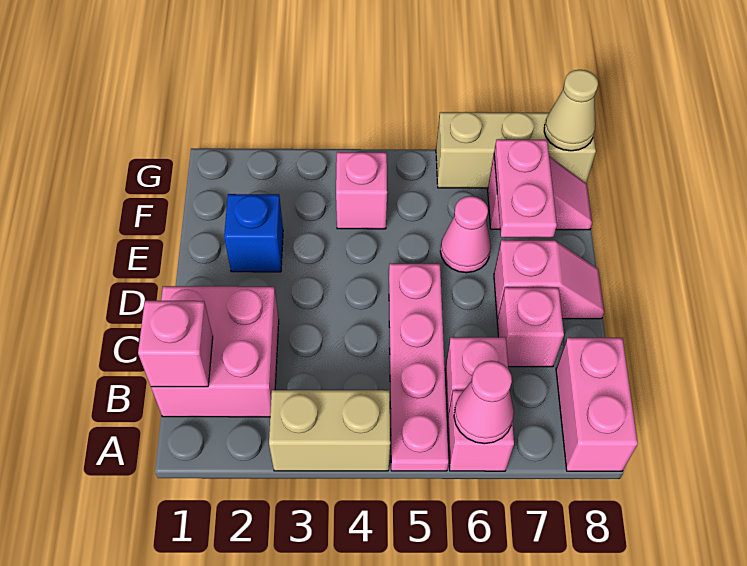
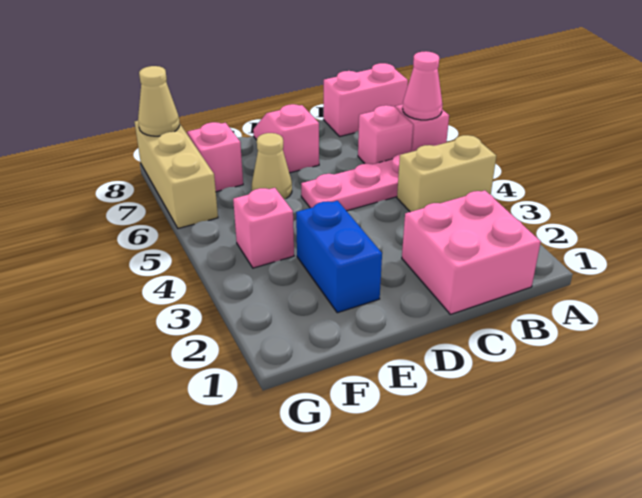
tan brick A3:A4 level 1 -> tan brick A4:B4 level 1
pink brick B1 level 2 -> none
pink brick C7 level 1 -> none
blue brick E2 level 1 -> blue brick E2:E3 level 1
pink cone E6 level 1 -> tan cone E6 level 1
pink plate E7:F7 level 2 -> none

